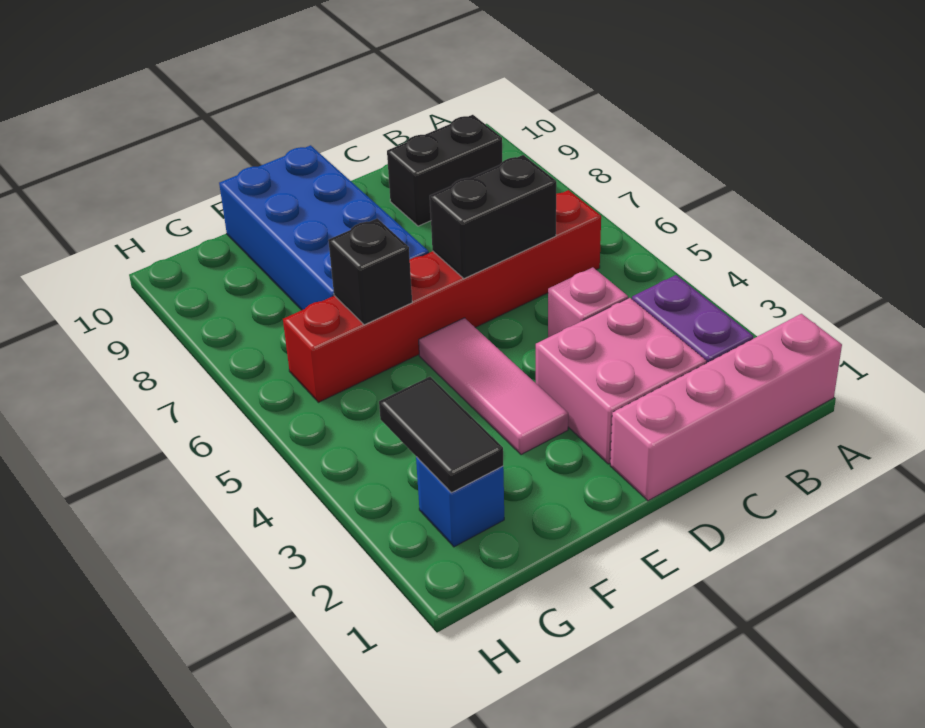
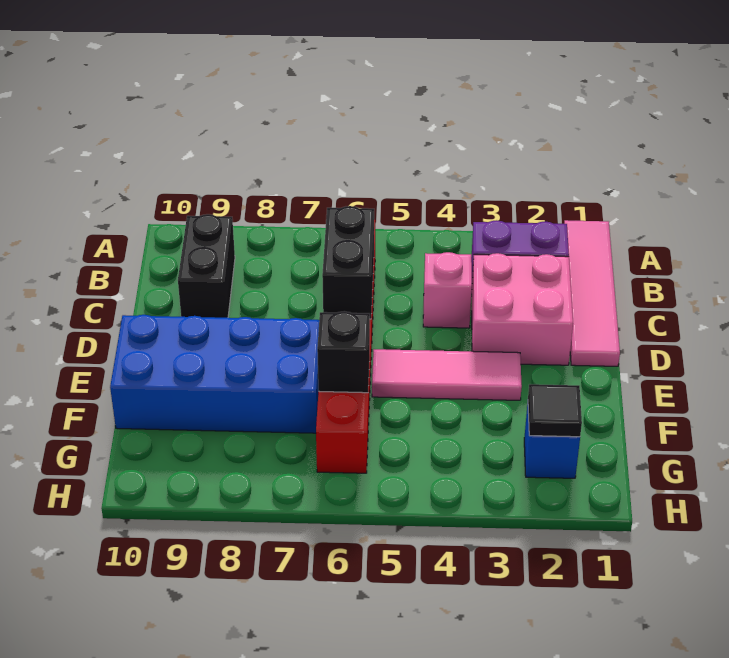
pink brick A1:D1 level 1 -> pink tile A1:D1 level 1
black tile G2:G3 level 2 -> black tile G2 level 2

